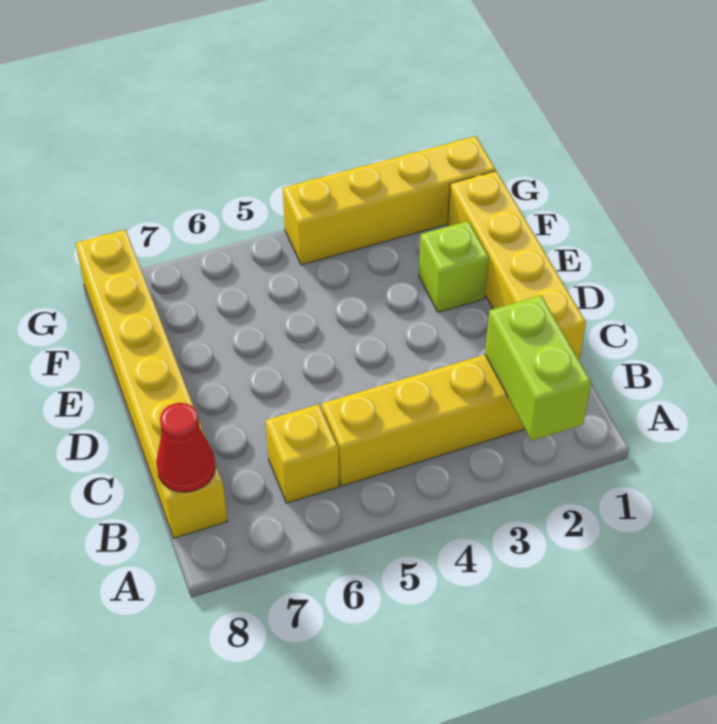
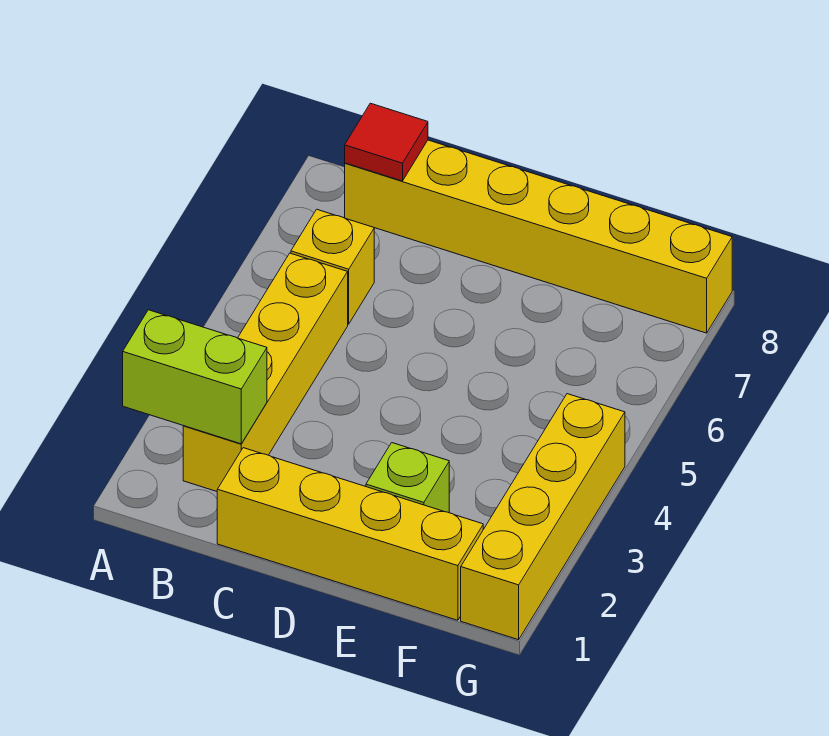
red cone B8 level 2 -> red tile B8 level 2

